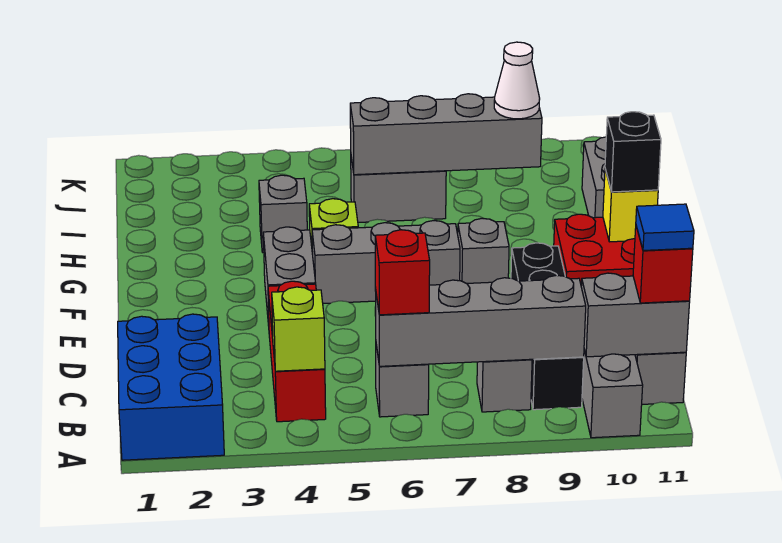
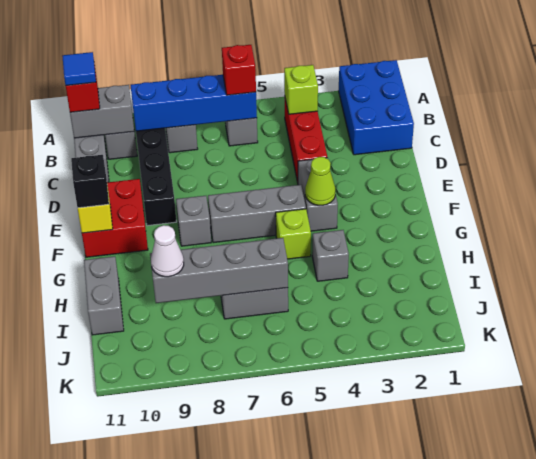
grey brick B6:B9 level 2 -> blue brick B6:B9 level 2
none -> lime cone F4 level 2

